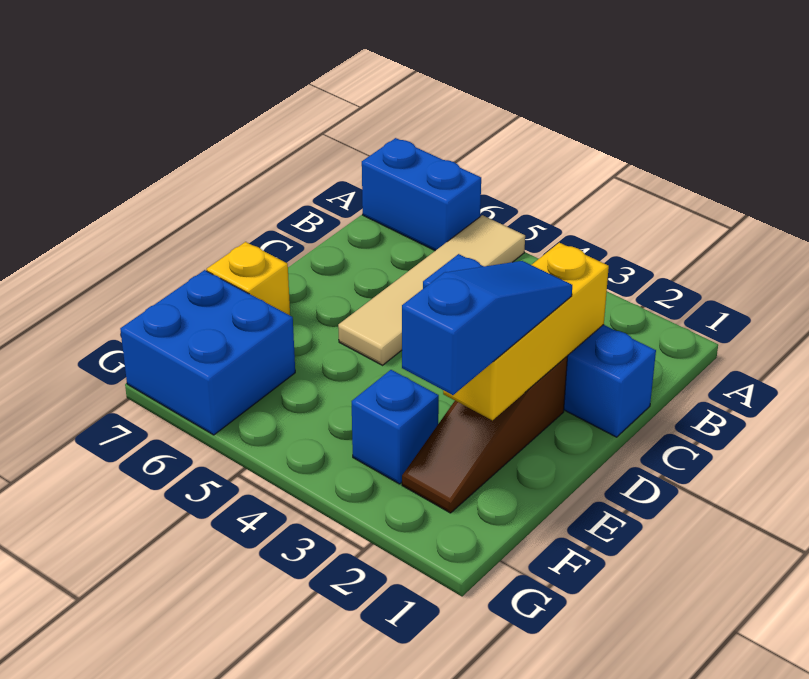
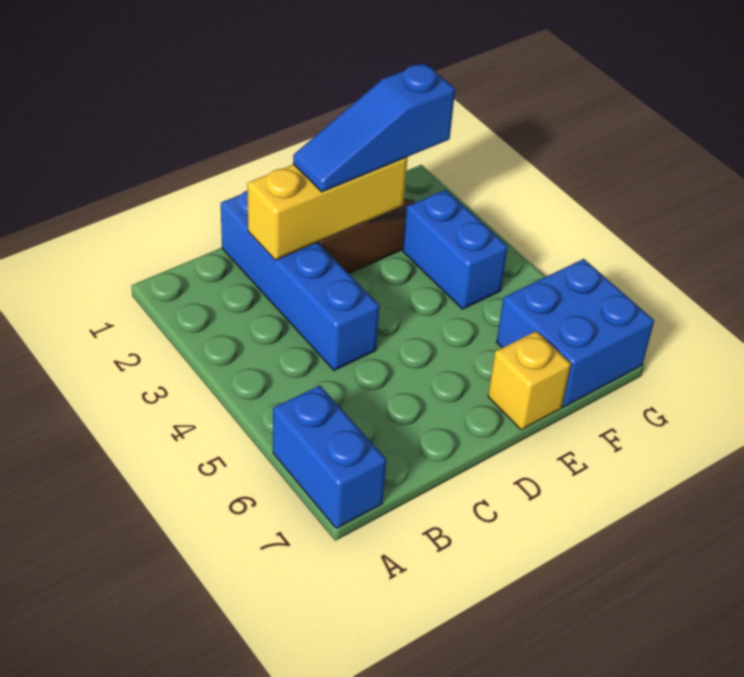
tan tile A5:D5 level 1 -> none
blue brick F3 level 1 -> blue brick F3:F4 level 1

